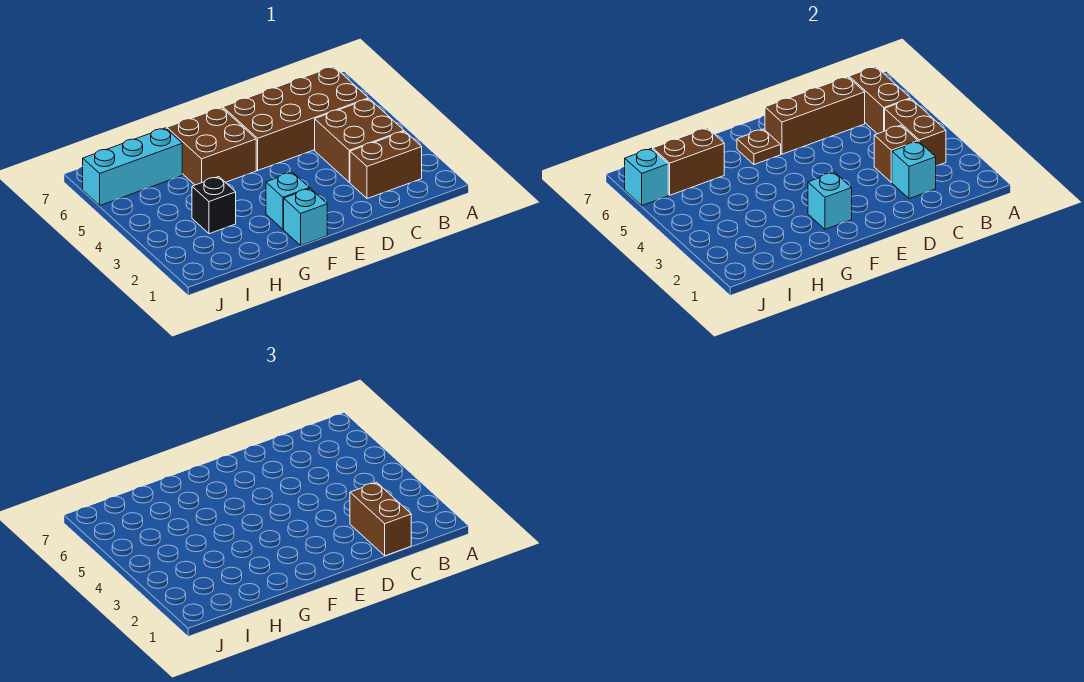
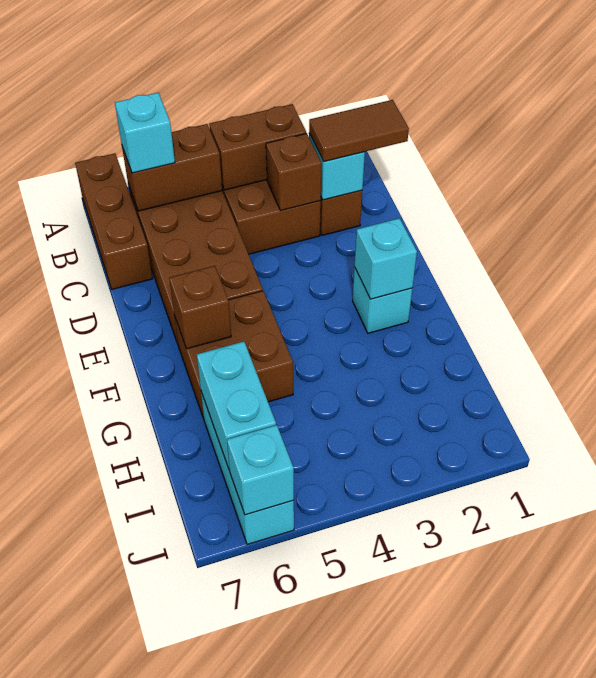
brown brick C1:C2 level 3 -> brown tile C1:C2 level 3
brown brick C6:E6 level 2 -> brown brick A7:C7 level 1
cyan brick F1 level 1 -> cyan brick B6 level 3
brown plate F6 level 2 -> brown brick F6 level 2
black brick H3 level 1 -> none
brown brick H6:I6 level 2 -> cyan brick H6:I6 level 2

